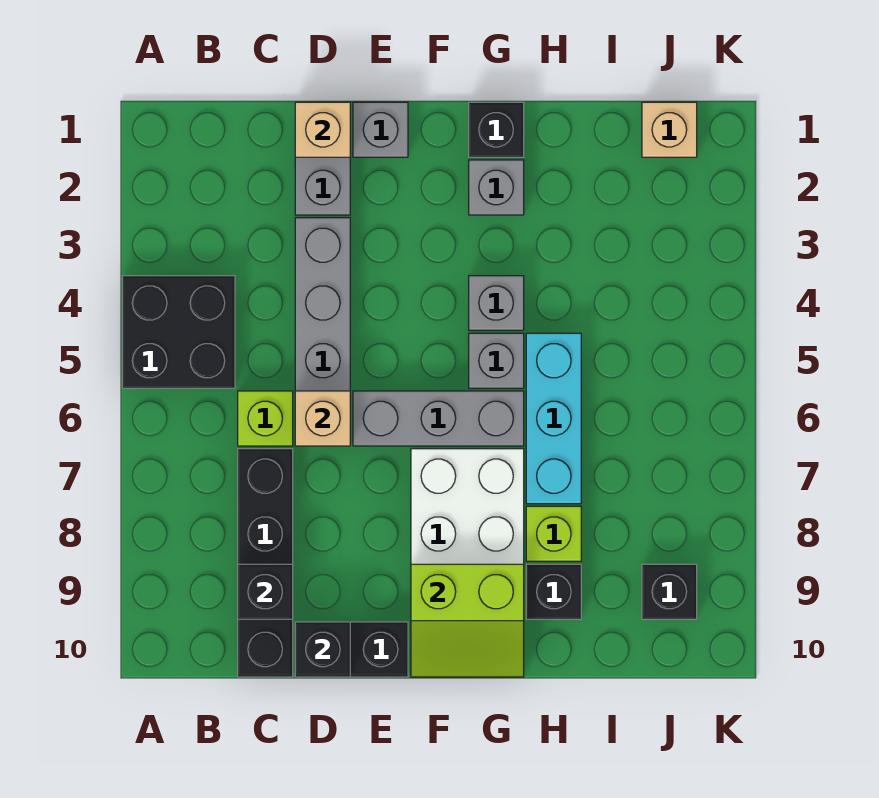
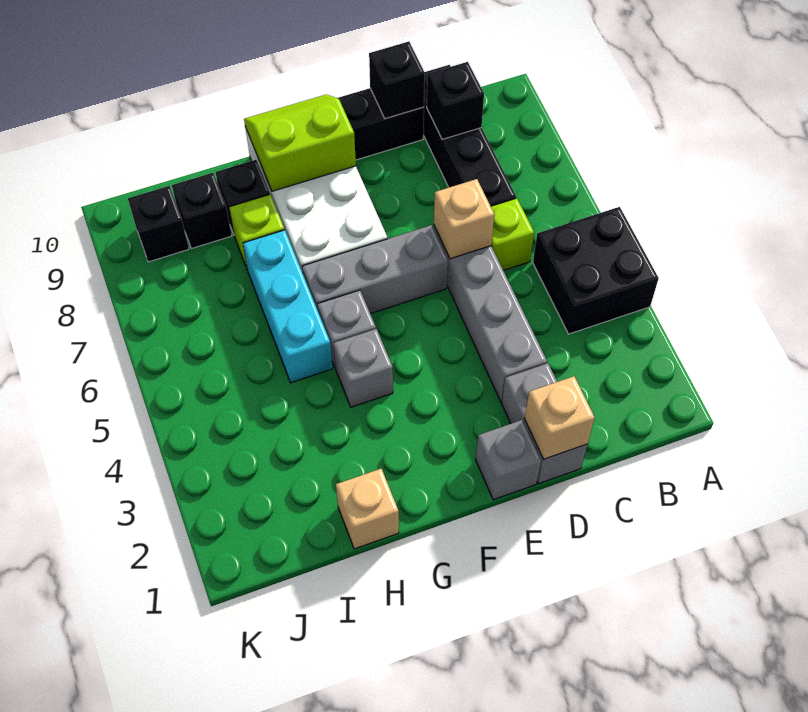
black brick G1 level 1 -> black brick I9 level 1
grey brick G2 level 1 -> none
tan brick J1 level 1 -> tan brick H1 level 1

